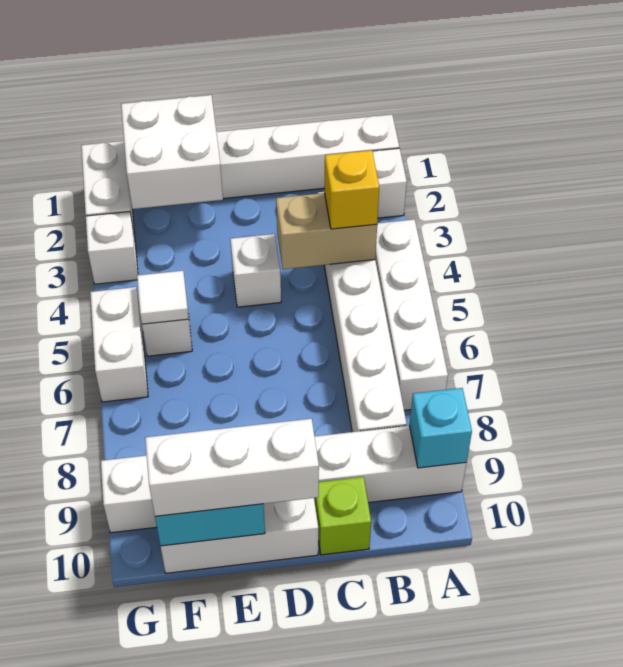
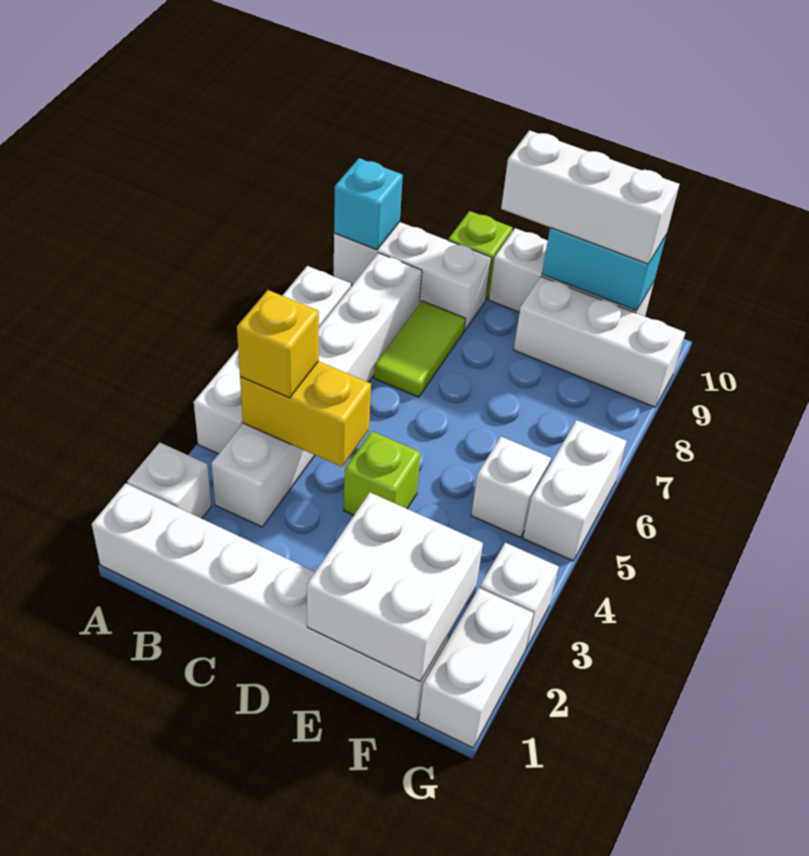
tan brick B4:C4 level 2 -> yellow brick B4:C4 level 2
none -> lime tile C7:C8 level 1
white brick D4 level 1 -> lime brick D4 level 1
white tile F5 level 2 -> none

